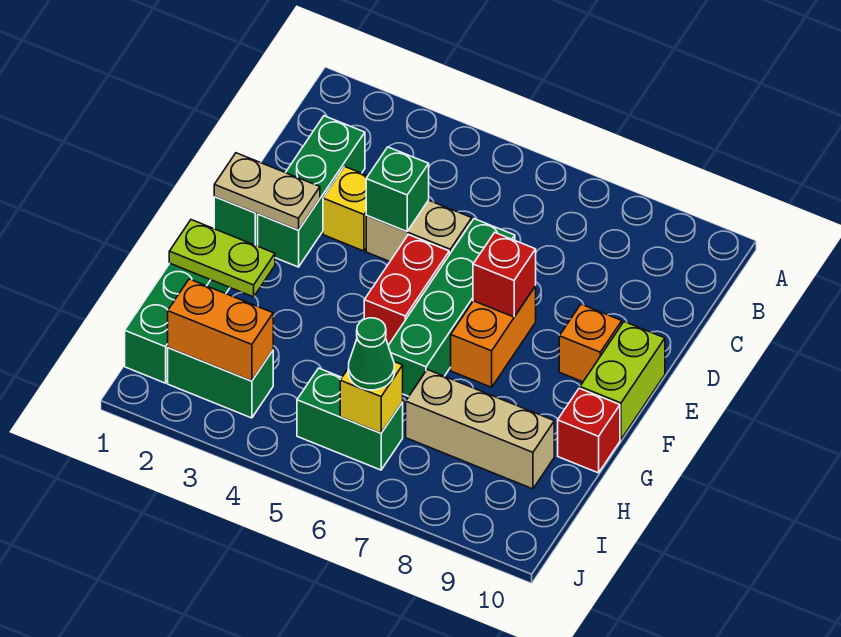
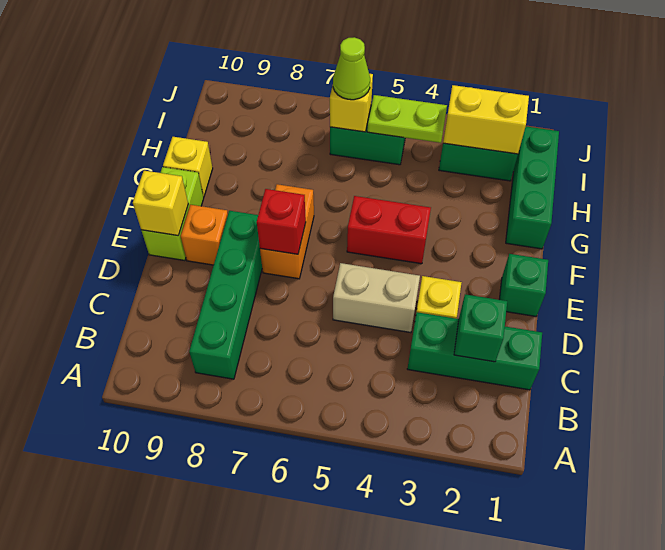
green brick C2:E2 level 1 -> green brick C1:C3 level 1
green brick D4 level 2 -> green brick C2 level 2
green brick D6:G6 level 1 -> green brick B8:E8 level 1
tan plate E1:E2 level 2 -> none
red brick E5:F5 level 1 -> red brick F4:F5 level 1
none -> yellow brick E10 level 2
lime plate G1:G2 level 2 -> lime plate I4:I5 level 2
red brick G10 level 1 -> yellow brick G10 level 1
tan brick H7:H9 level 1 -> none
orange brick I2:I3 level 2 -> yellow brick I2:I3 level 2
green cone I6 level 3 -> lime cone I6 level 3

